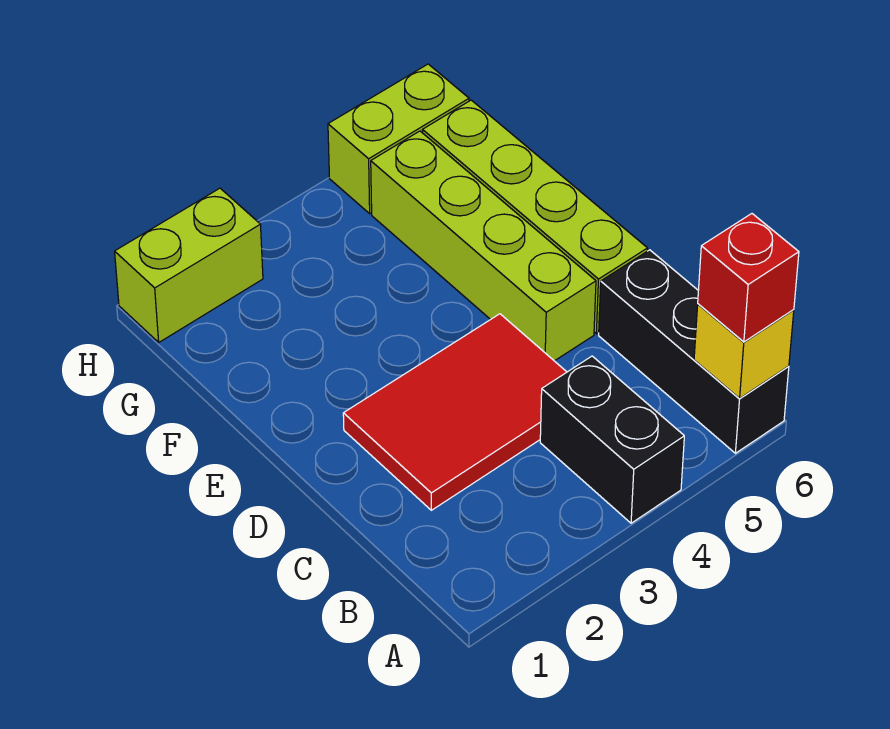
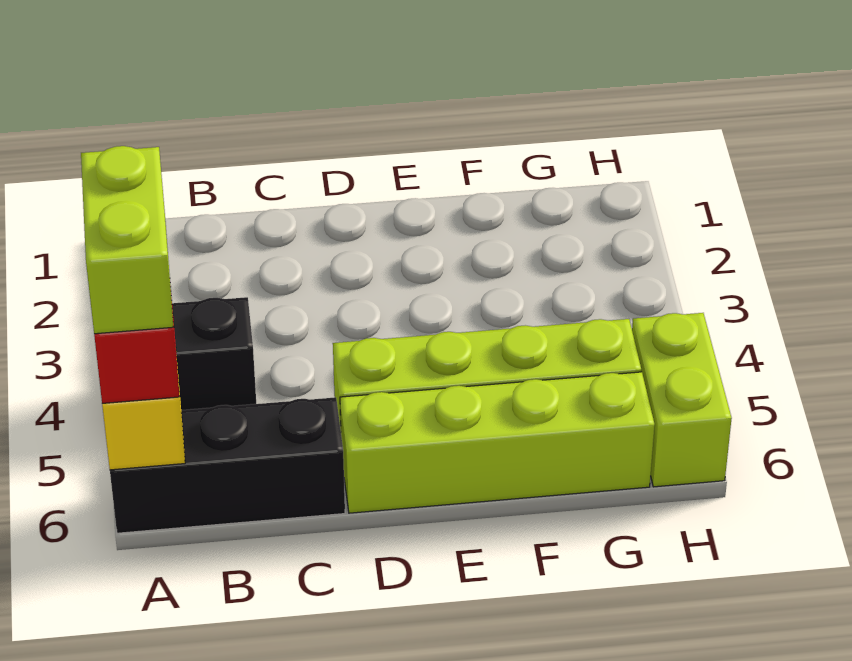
red tile C2:D4 level 1 -> none
lime brick H1:H2 level 1 -> lime brick A5:A6 level 4

